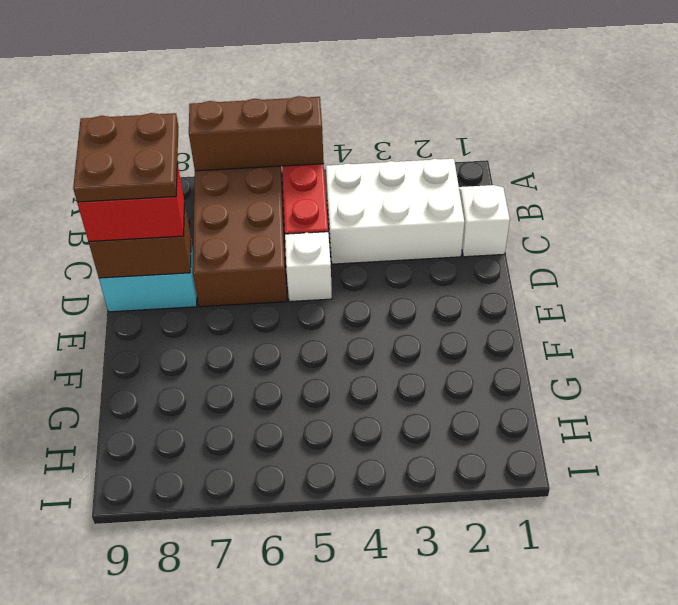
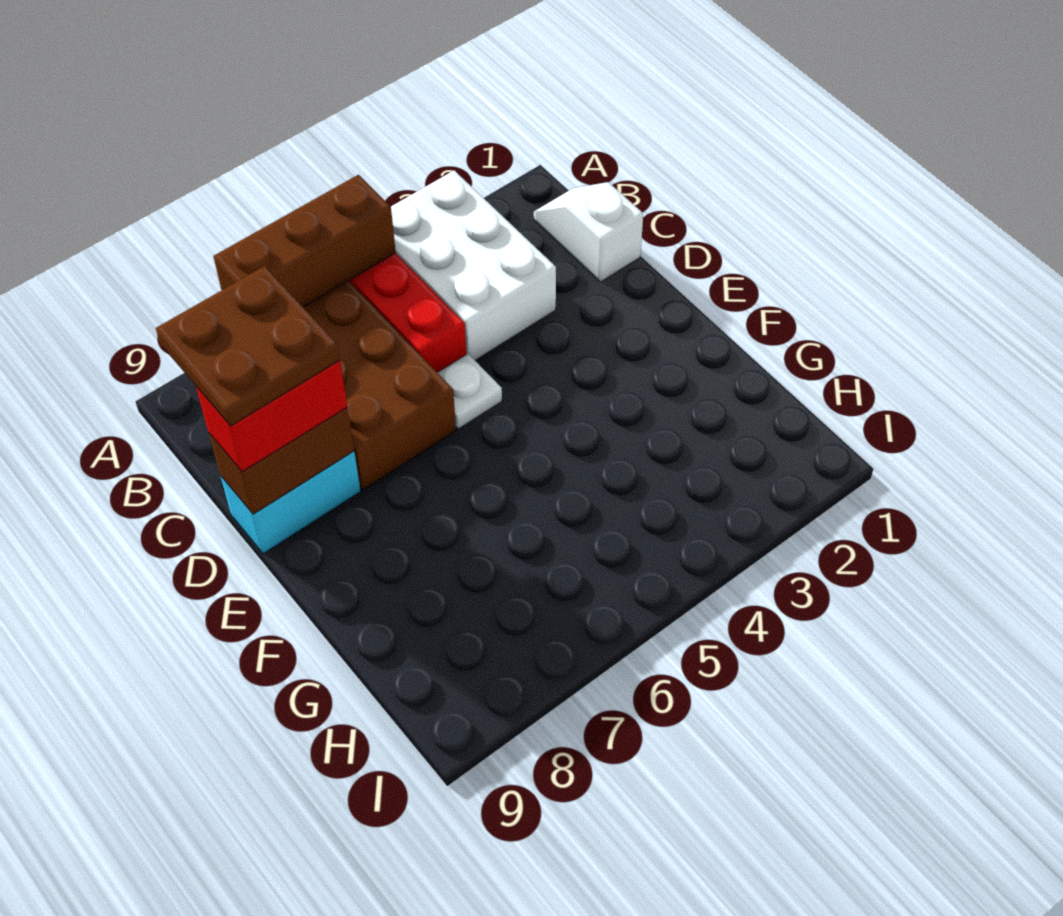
white brick B2:C4 level 1 -> white brick A3:C4 level 1
white brick D5 level 1 -> white plate D5 level 1

